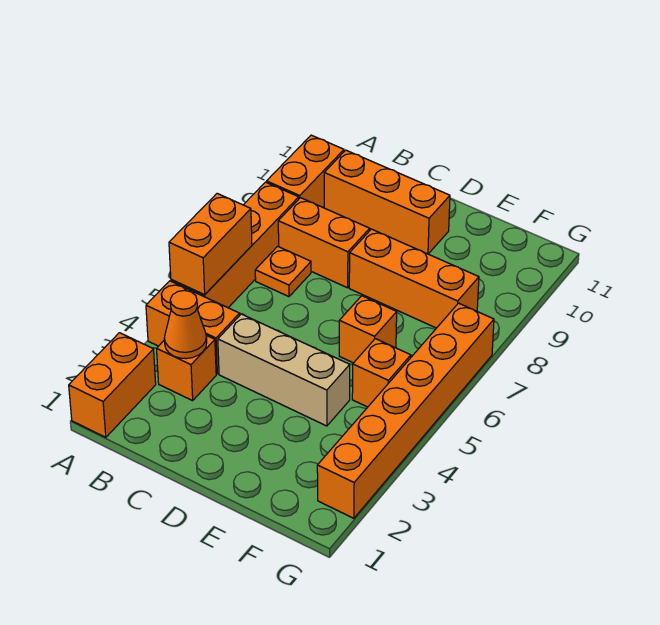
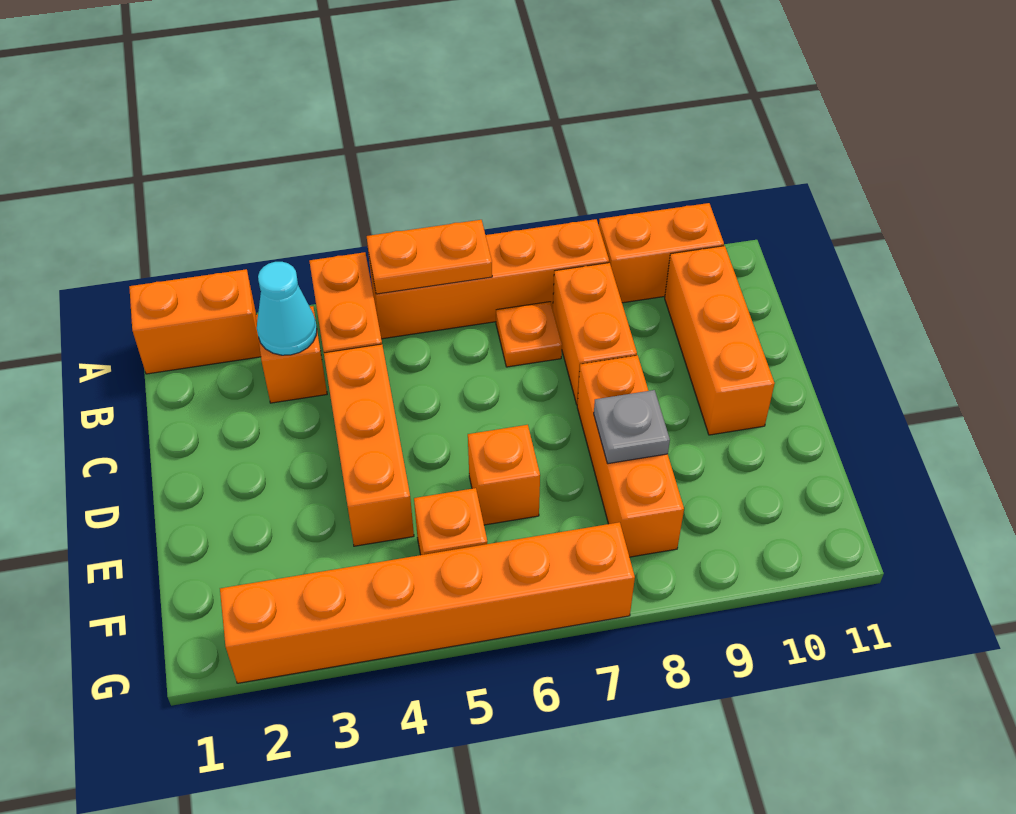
orange brick A5:A6 level 2 -> orange plate A5:A6 level 2
orange cone B3 level 2 -> cyan cone B3 level 2
tan brick C4:E4 level 1 -> orange brick C4:E4 level 1
none -> grey plate E8 level 2

